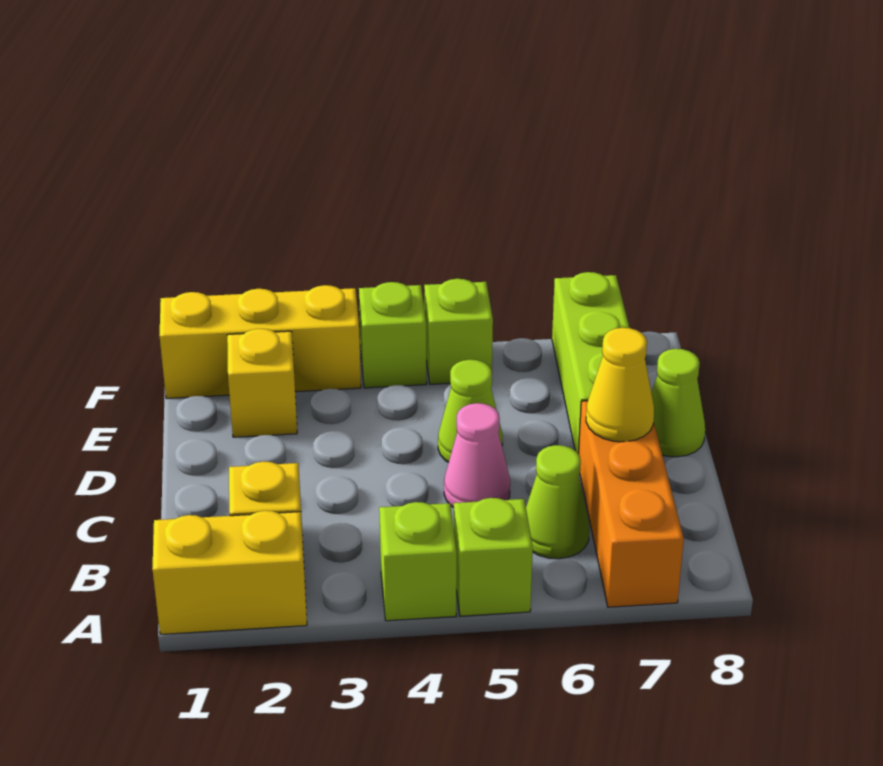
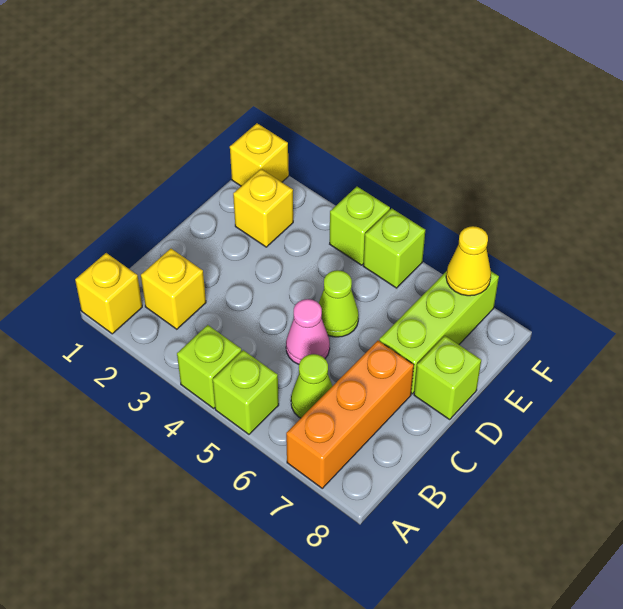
yellow brick A1:A2 level 1 -> yellow brick A1 level 1
yellow cone C7 level 2 -> yellow cone F7 level 2
lime cone D8 level 1 -> lime brick D8 level 1
yellow brick F1:F3 level 1 -> yellow brick F1 level 1

